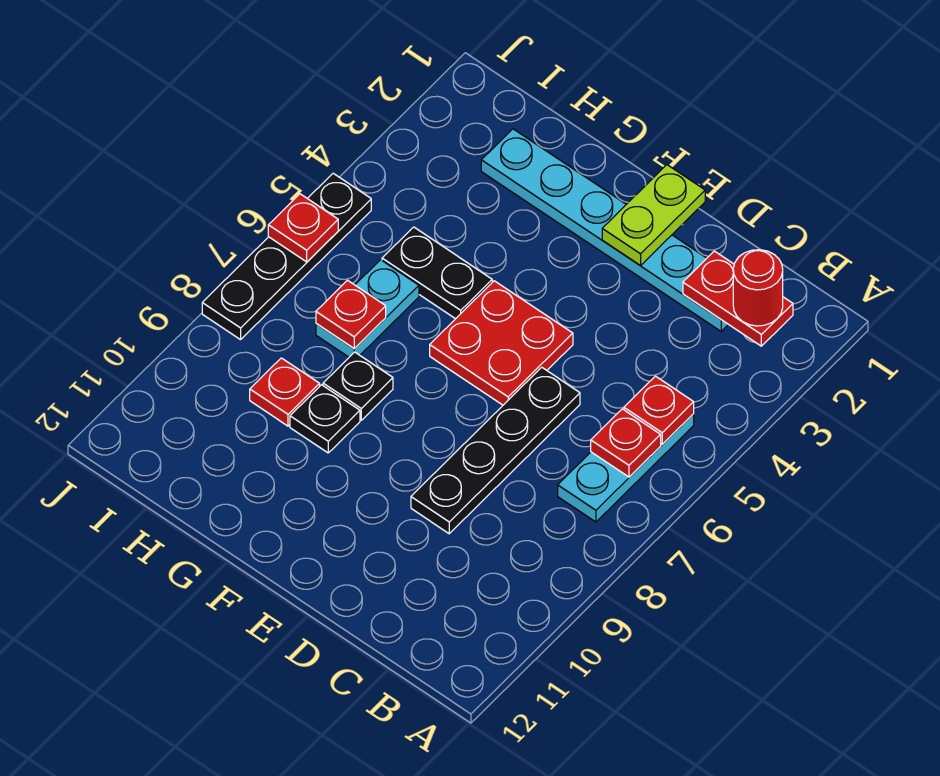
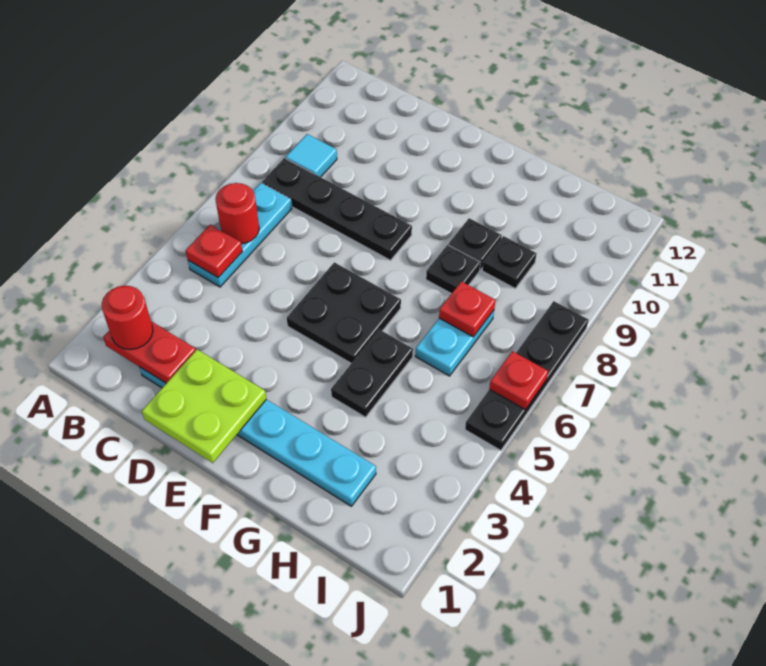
red plate B6 level 2 -> red round brick B6 level 2
none -> cyan tile B9 level 1
black plate D6:D9 level 1 -> black plate B8:E8 level 1
lime plate E1:E2 level 2 -> lime plate D1:E2 level 2
red plate E5:F6 level 1 -> black plate E5:F6 level 1
black plate G5:H5 level 1 -> black plate G4:G5 level 1
red plate H9 level 1 -> black plate H9 level 1

